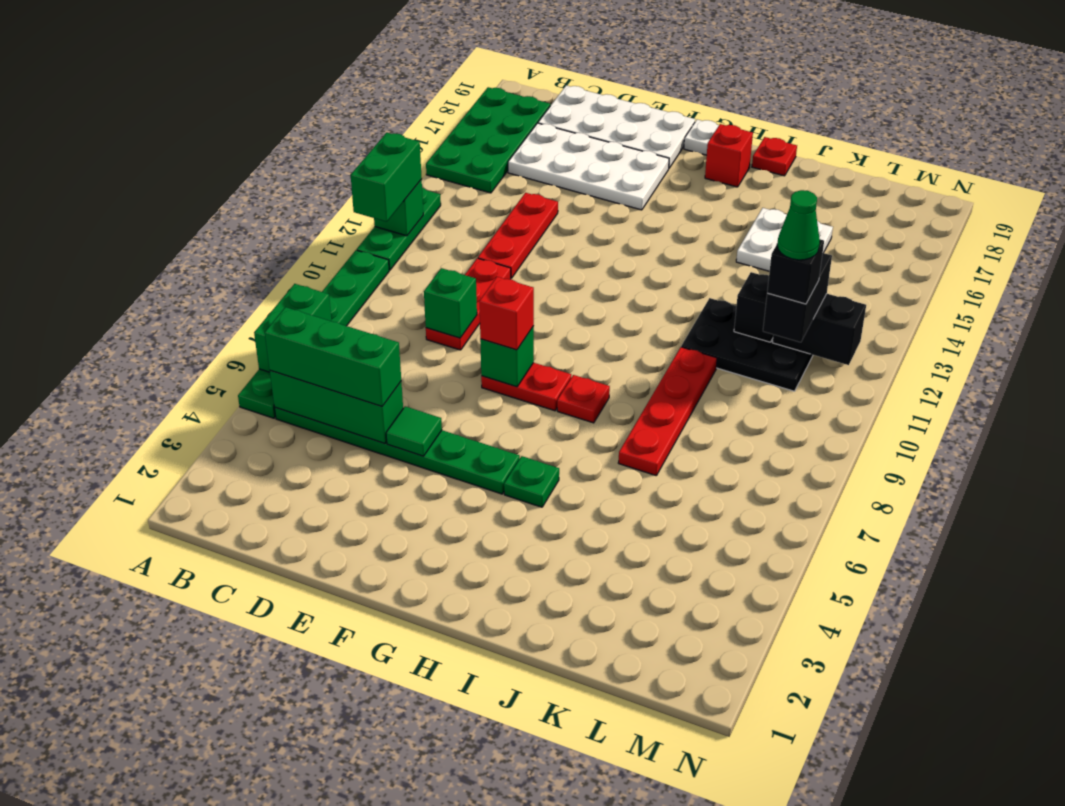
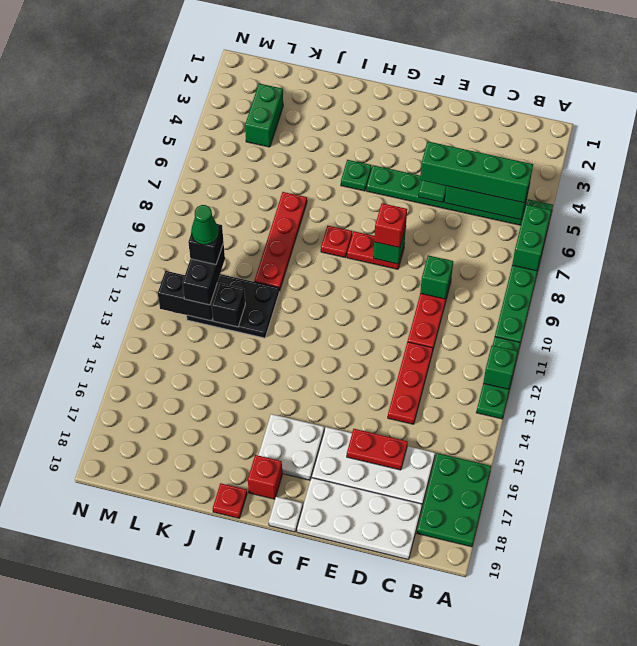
green brick A11:A12 level 3 -> green brick L3:L4 level 1
green plate A15:B18 level 1 -> green plate A16:B18 level 1
green brick B5:D5 level 3 -> green brick B5:E5 level 3
none -> red plate D16:E16 level 2
white plate J15:K16 level 1 -> white plate G16:H17 level 1

